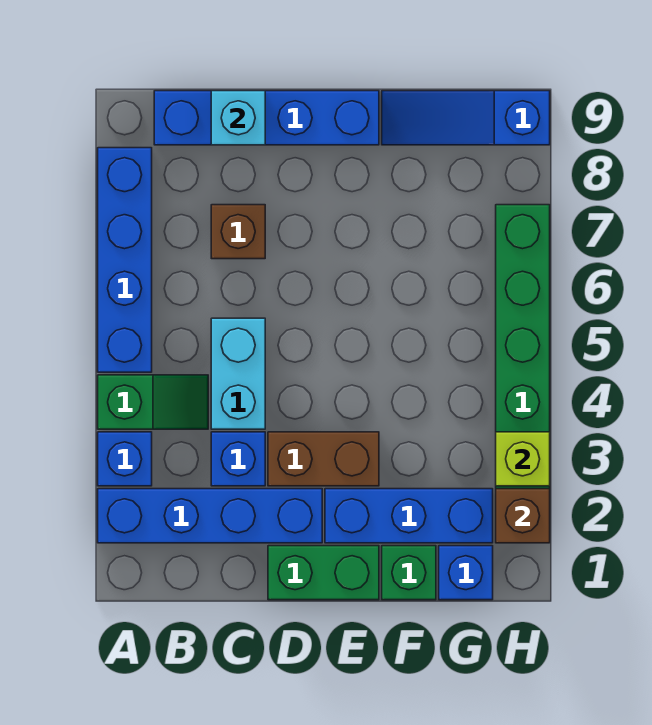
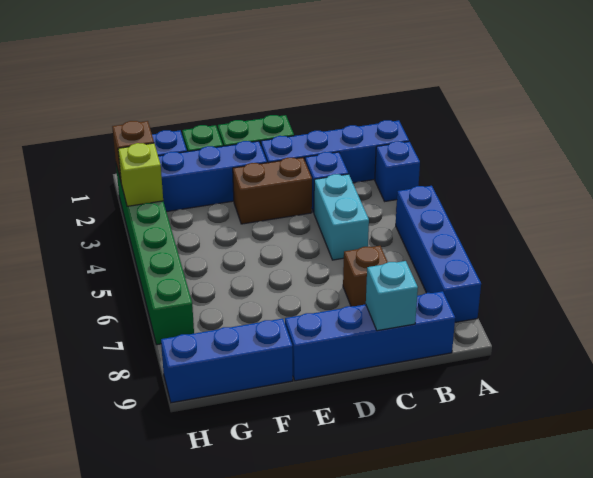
green slope A4:B4 level 1 top A -> none
blue slope F9:H9 level 1 top H -> blue brick F9:H9 level 1

